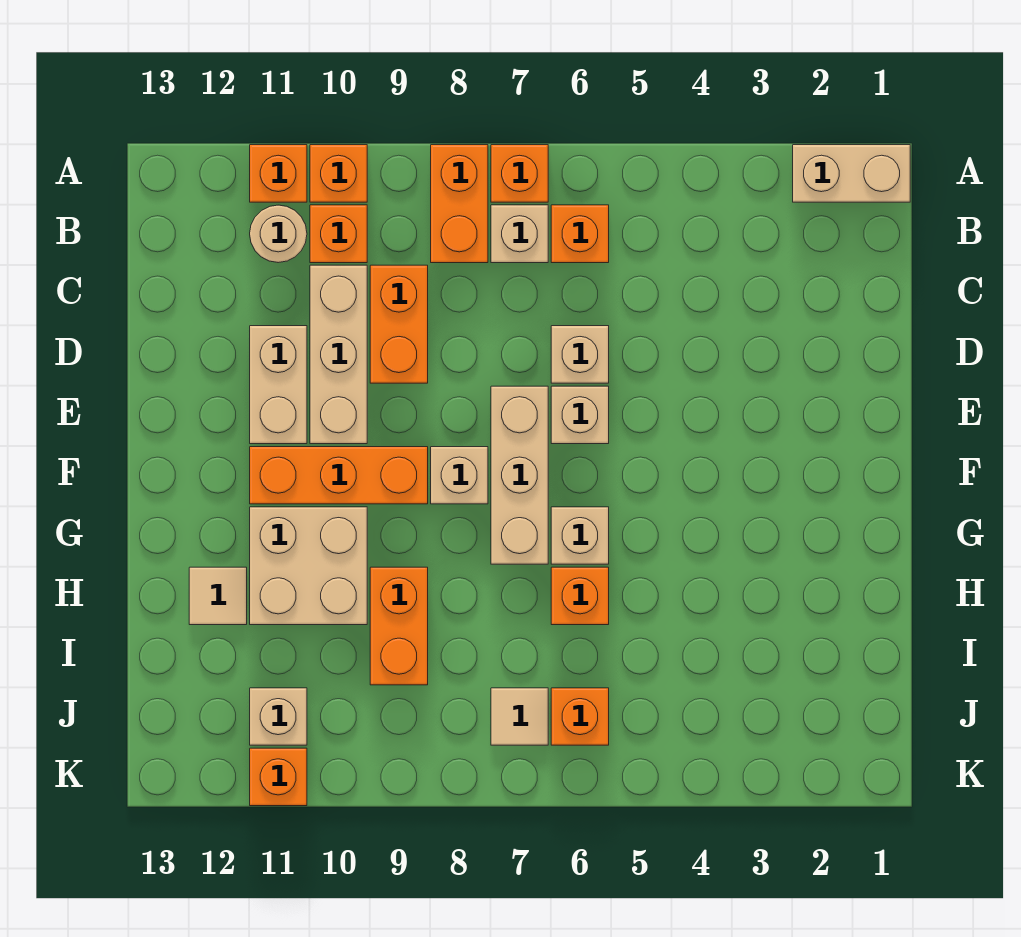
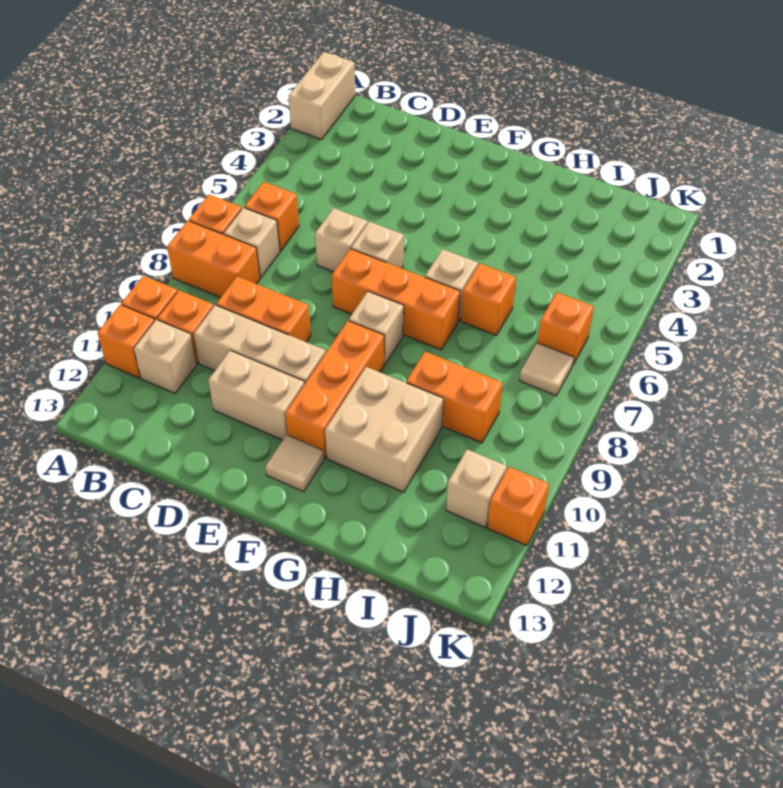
tan round brick B11 level 1 -> tan brick B11 level 1
tan brick E7:G7 level 1 -> orange brick E7:G7 level 1
tan tile H12 level 1 -> tan tile F12 level 1

